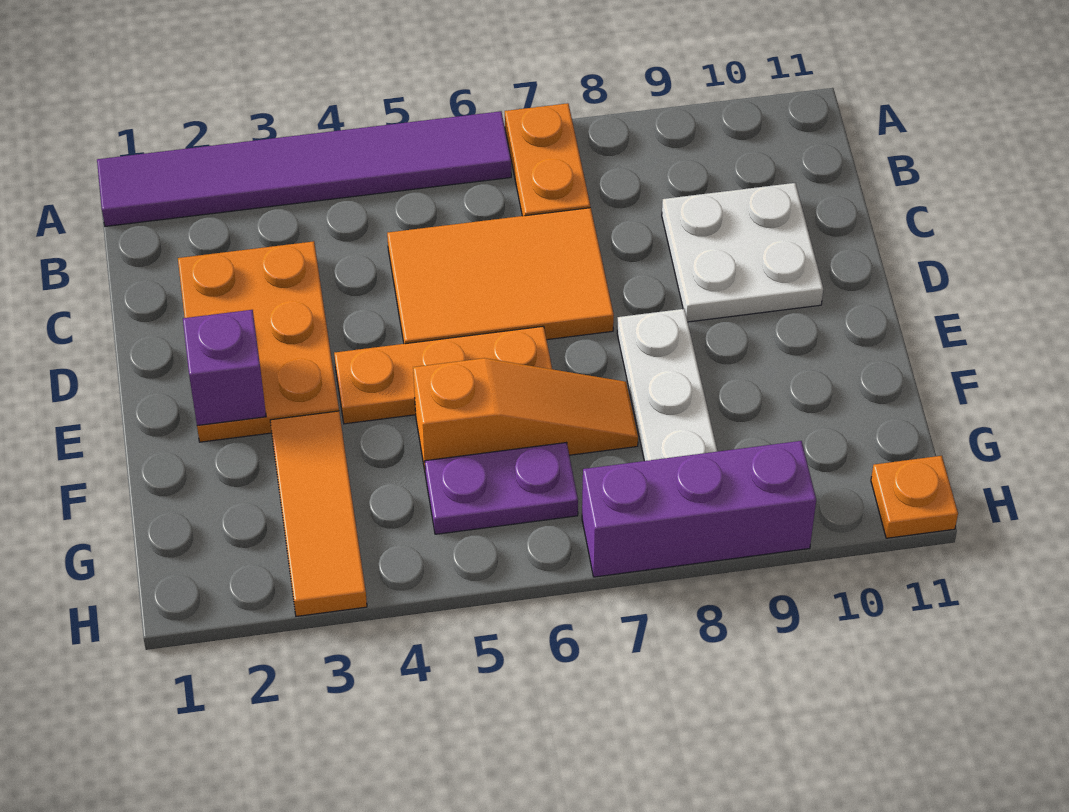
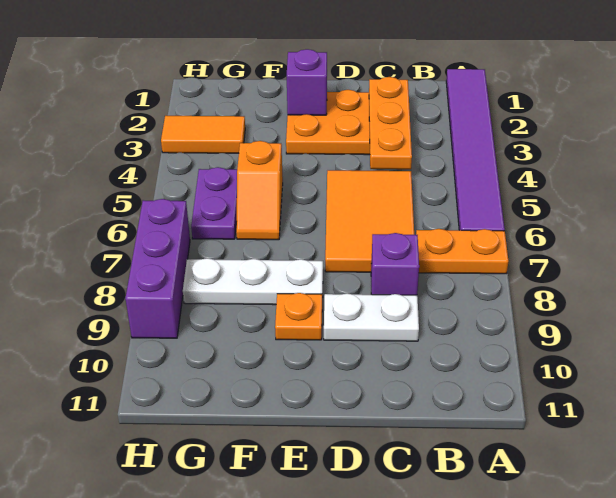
none -> purple brick C8 level 1
white plate C9:D10 level 1 -> white plate C9:D9 level 1
orange plate E4:E6 level 1 -> orange plate C2:C4 level 2
orange tile F3:H3 level 1 -> orange tile G3:H3 level 1
orange slope F5:F7 level 1 top 5 -> orange slope F5:F6 level 1 top 5
orange plate H11 level 1 -> orange plate E9 level 1

